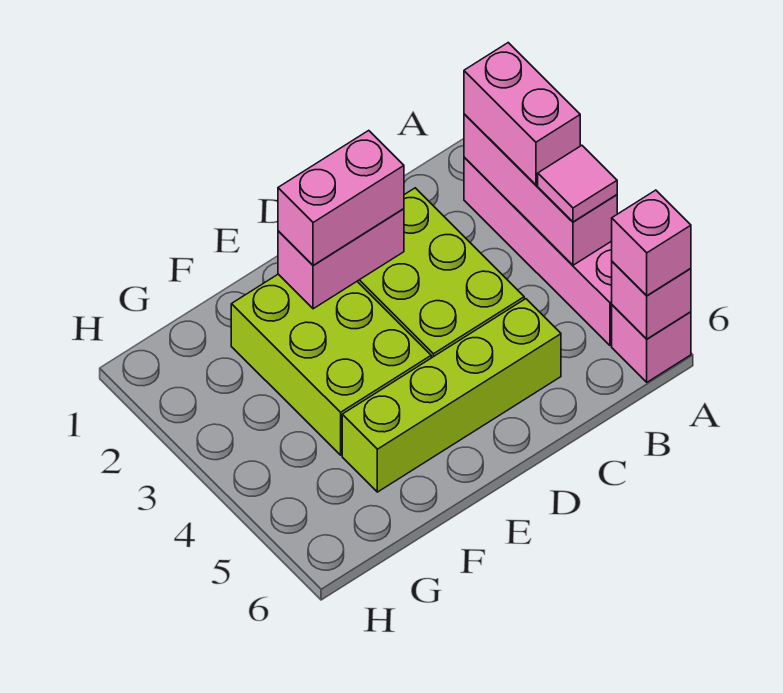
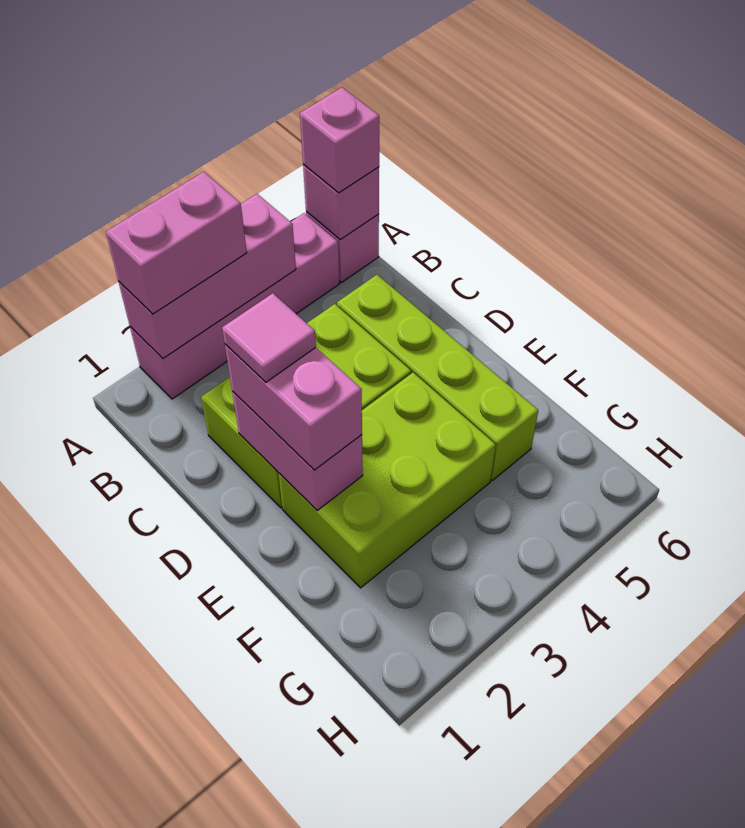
pink tile A4 level 3 -> pink tile D2 level 4

